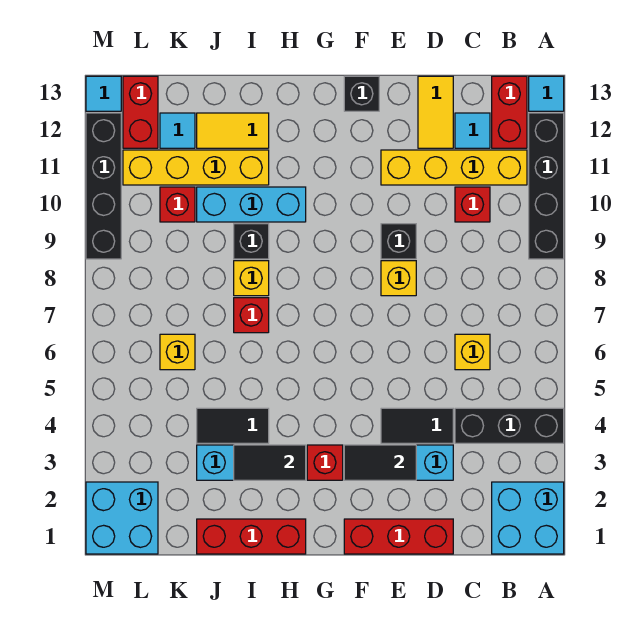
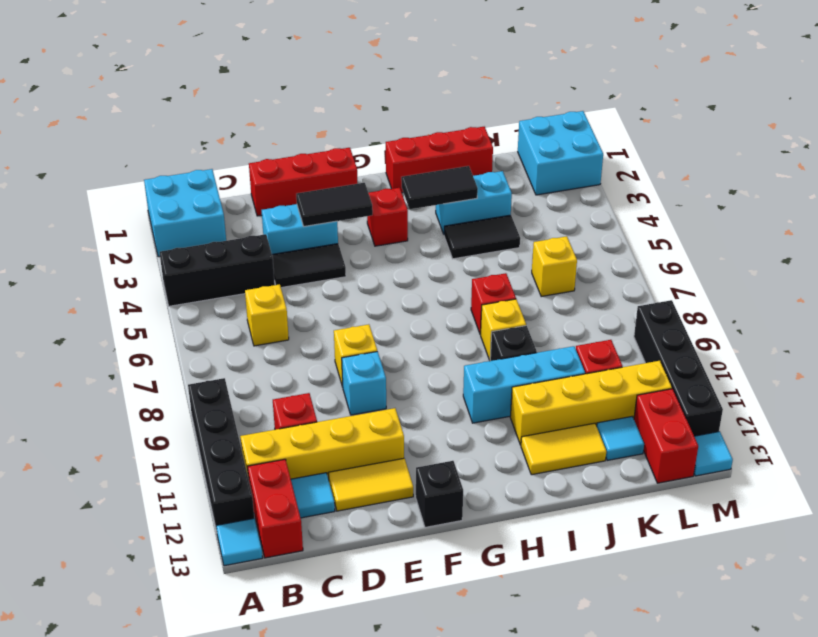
yellow tile D12:D13 level 1 -> yellow tile D12:E12 level 1
black brick E9 level 1 -> cyan brick E9 level 1

